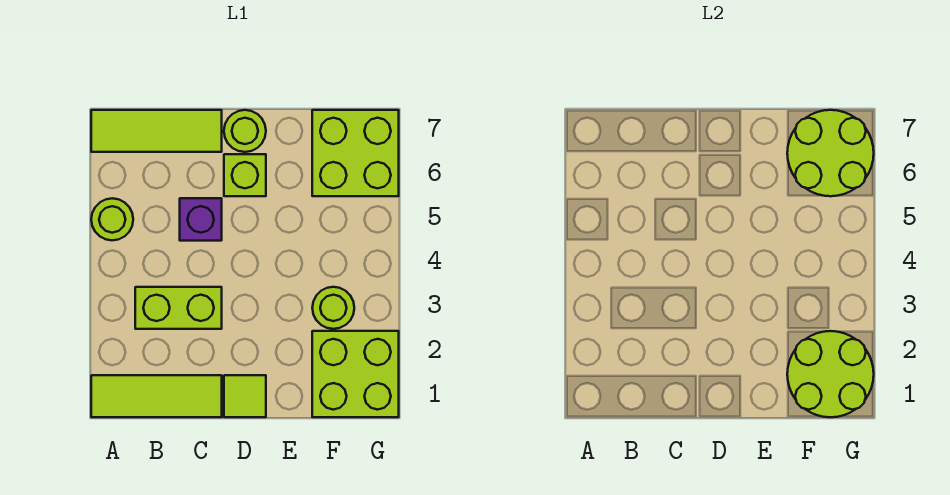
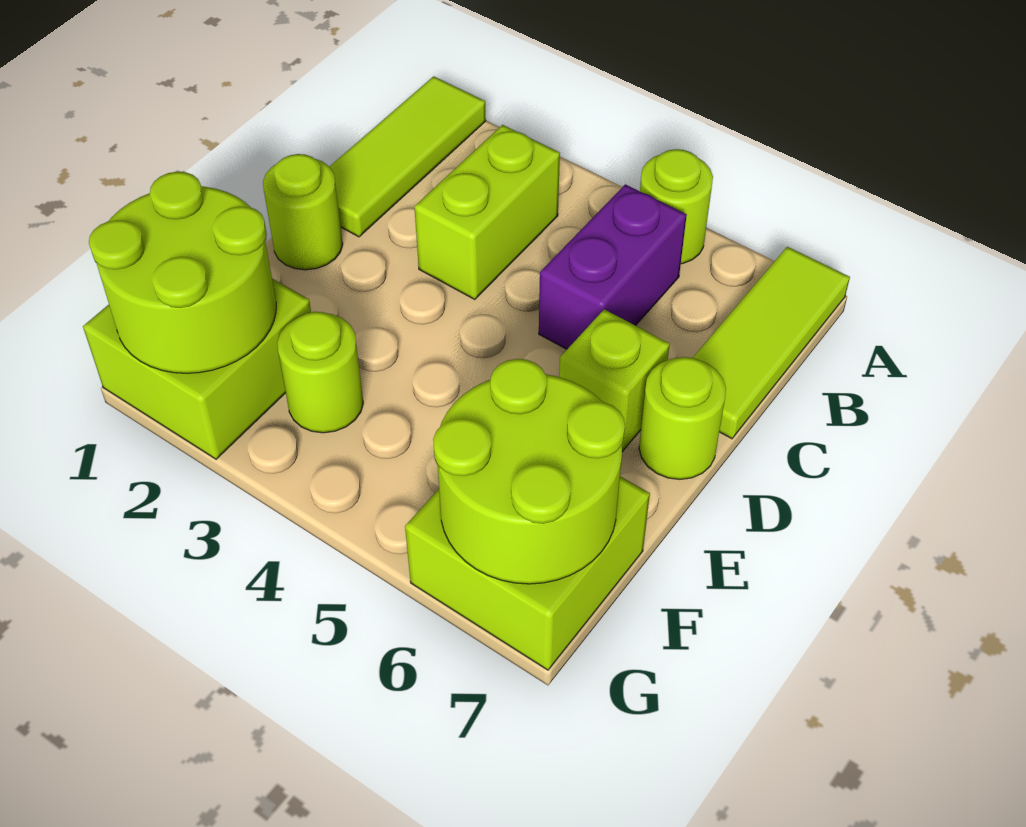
purple brick C5 level 1 -> purple brick B5:C5 level 1
lime tile D1 level 1 -> lime round brick D1 level 1

